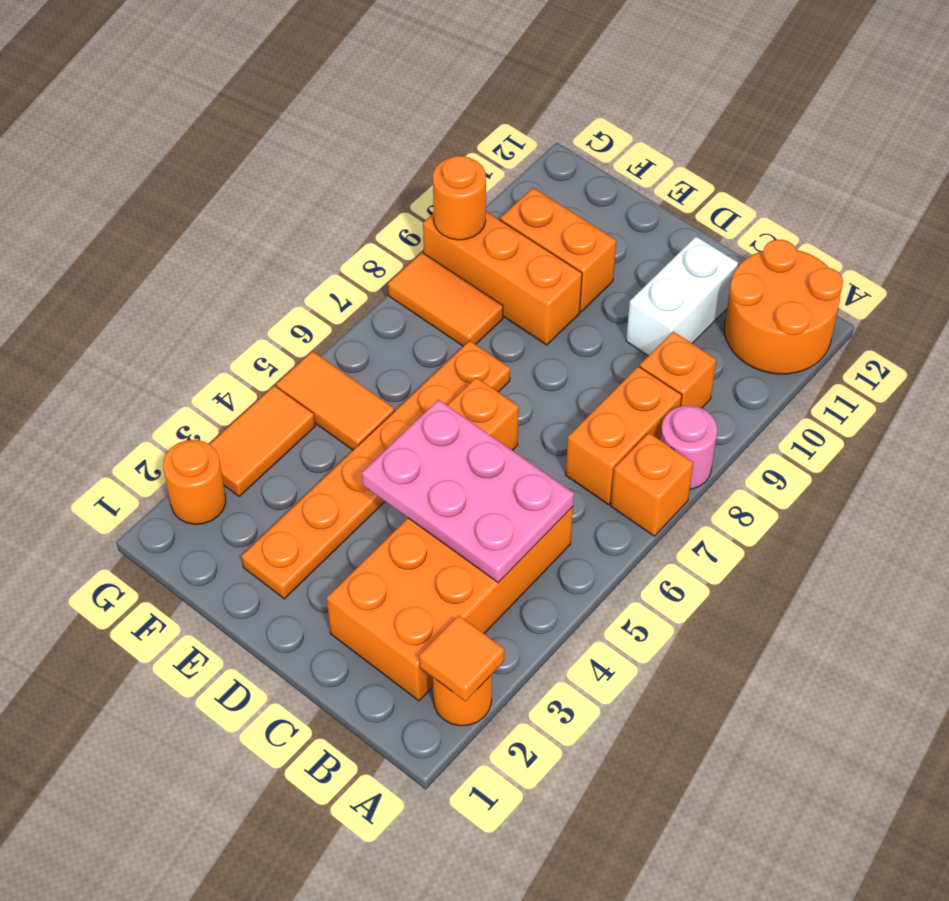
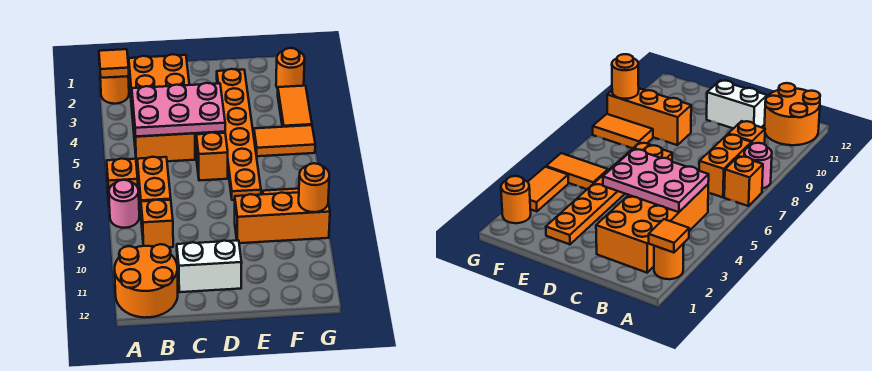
white brick C10:C11 level 1 -> white brick C11:D11 level 1
orange brick E10:F10 level 1 -> none

